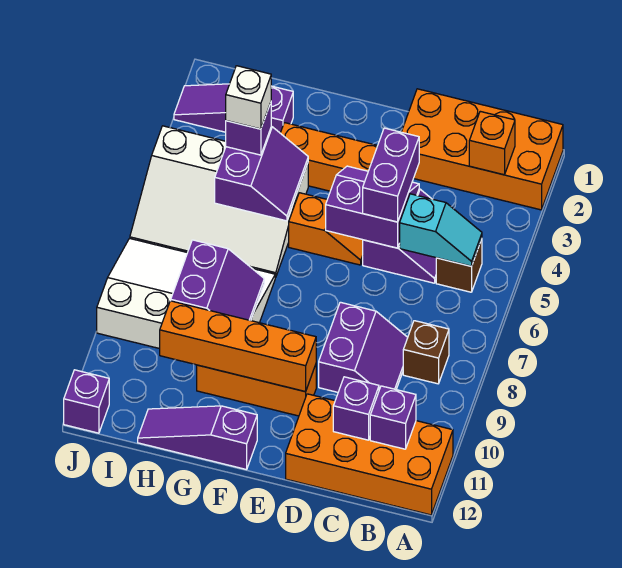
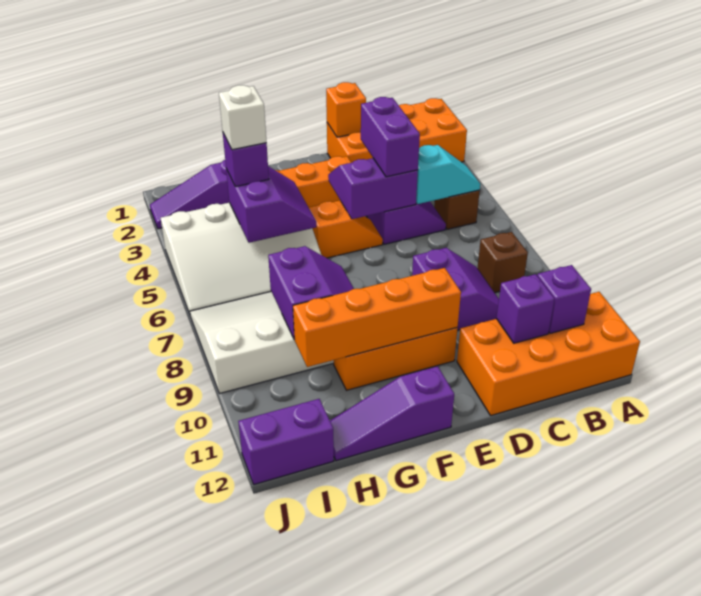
orange brick B2 level 2 -> orange brick D1 level 2
purple brick J12 level 1 -> purple brick I12:J12 level 1

